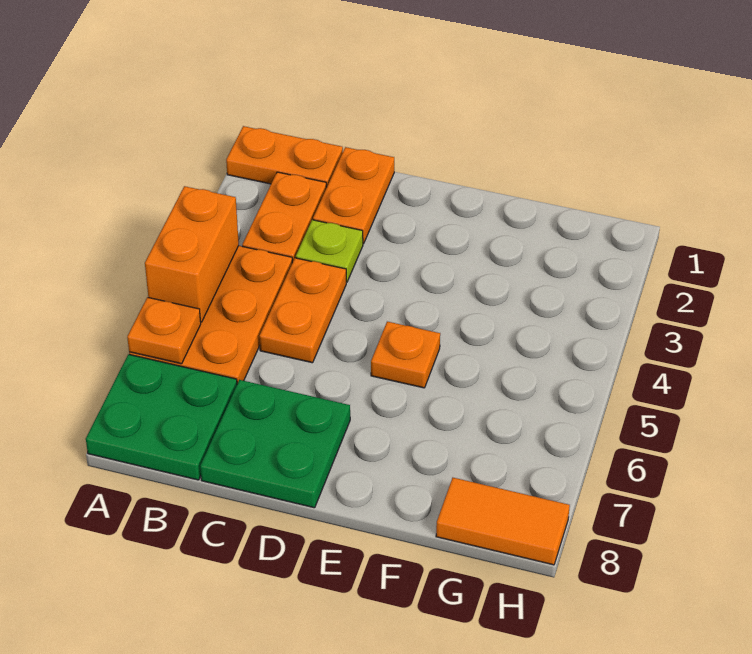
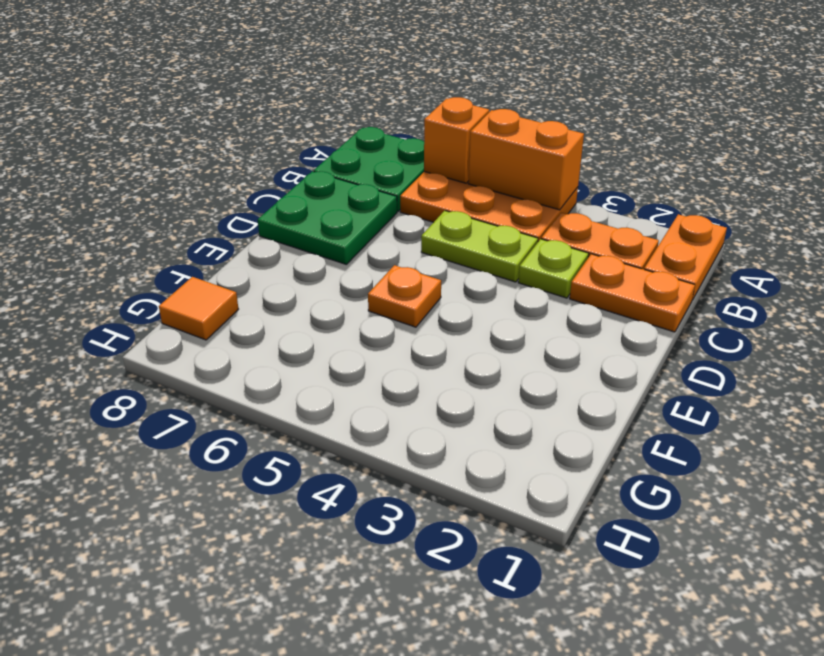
orange plate A6 level 2 -> orange brick A6 level 2
orange plate C4:C5 level 1 -> lime plate C4:C5 level 1
orange tile G8:H8 level 1 -> orange tile G8 level 1

